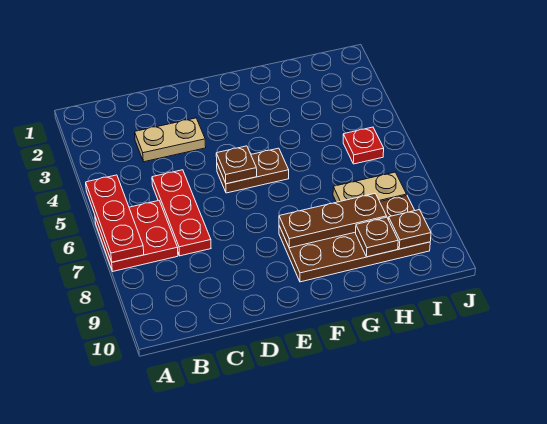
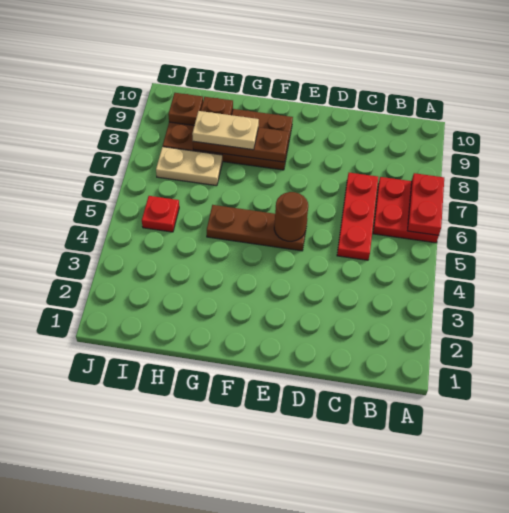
red plate A5:A7 level 2 -> red plate A6:A7 level 2
tan plate C3:D3 level 1 -> tan plate G8:H8 level 3
brown plate E5:F5 level 1 -> brown plate E5:G5 level 1
brown plate E5 level 2 -> brown round brick E5 level 2

